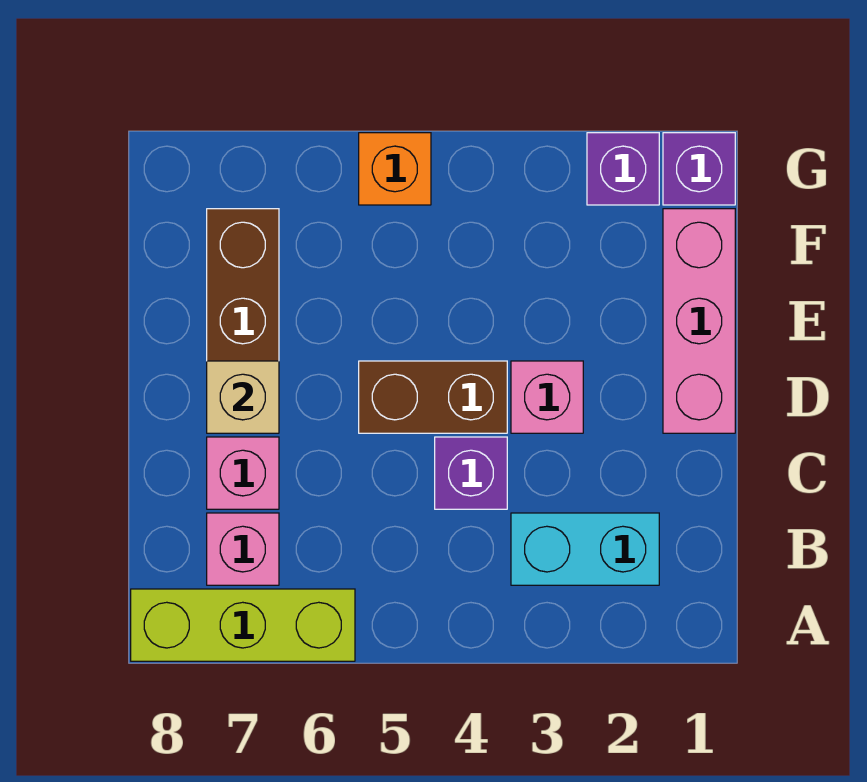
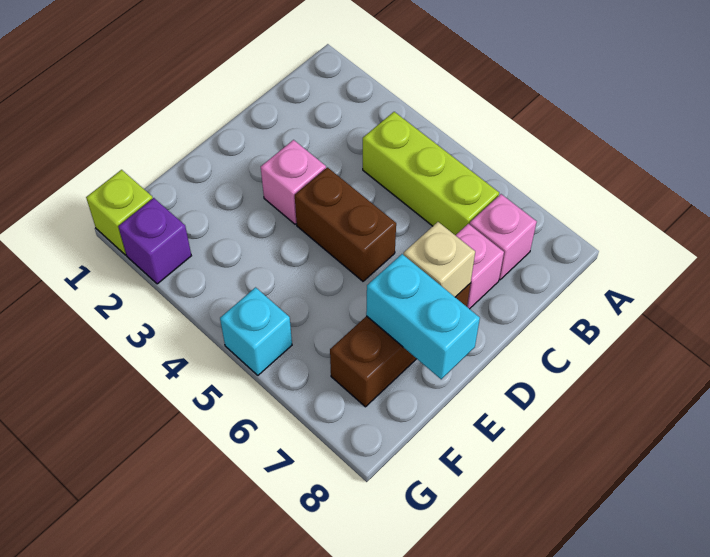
lime brick A6:A8 level 1 -> lime brick B4:B6 level 1
cyan brick B2:B3 level 1 -> cyan brick E7:E8 level 2
purple brick C4 level 1 -> none
pink brick D1:F1 level 1 -> none
purple brick G1 level 1 -> lime brick G1 level 1
orange brick G5 level 1 -> cyan brick G5 level 1

